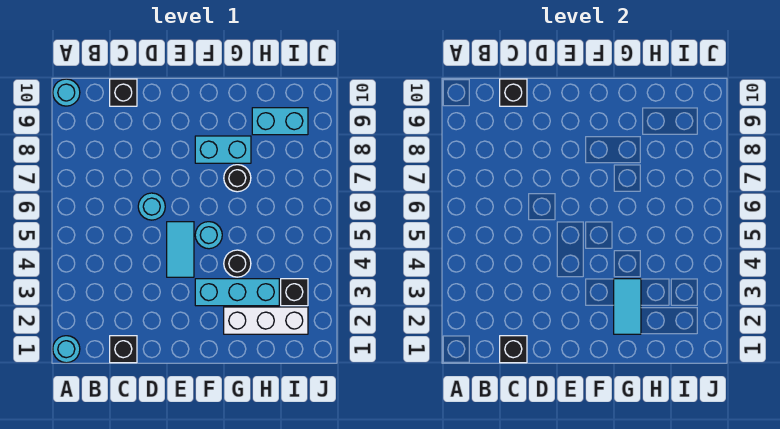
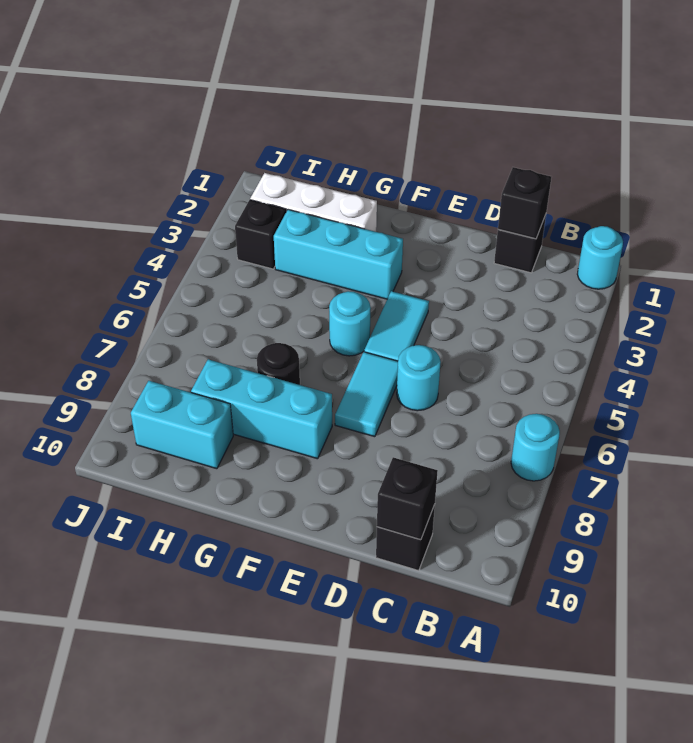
cyan round brick A10 level 1 -> cyan round brick A7 level 1
cyan brick F8:G8 level 1 -> cyan brick F8:H8 level 1
cyan tile G2:G3 level 2 -> cyan tile E6:E7 level 1
black round brick G4 level 1 -> none

